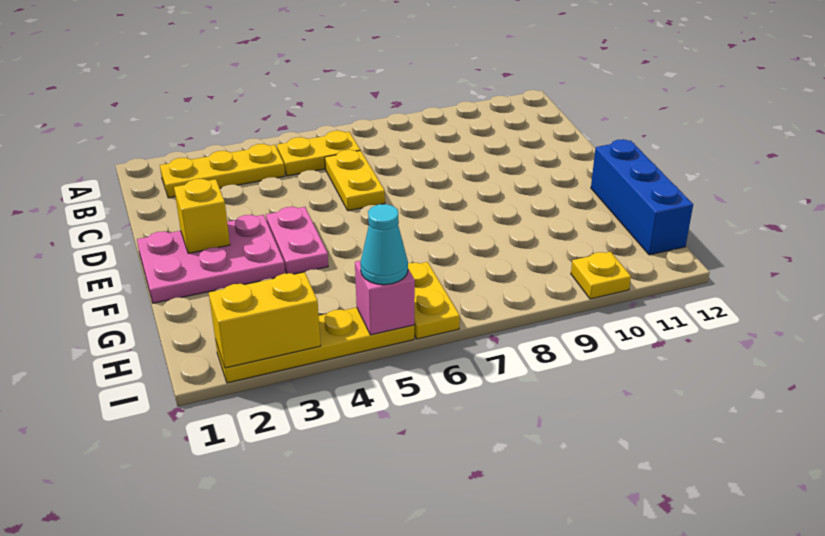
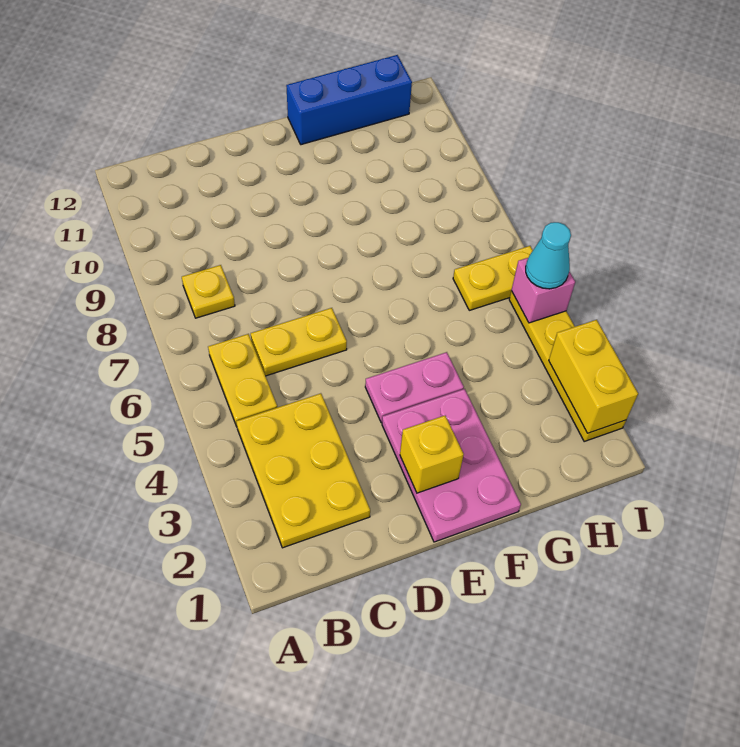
yellow plate B2:B4 level 1 -> yellow plate B2:C4 level 1
yellow plate I10 level 1 -> yellow plate B8 level 1

